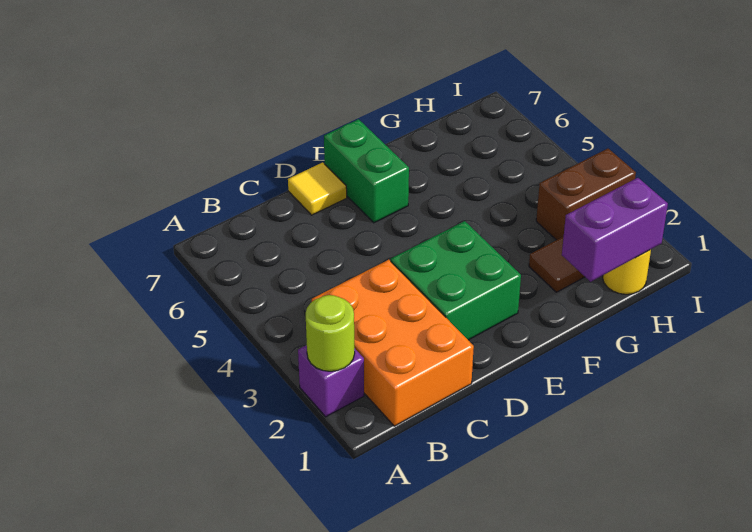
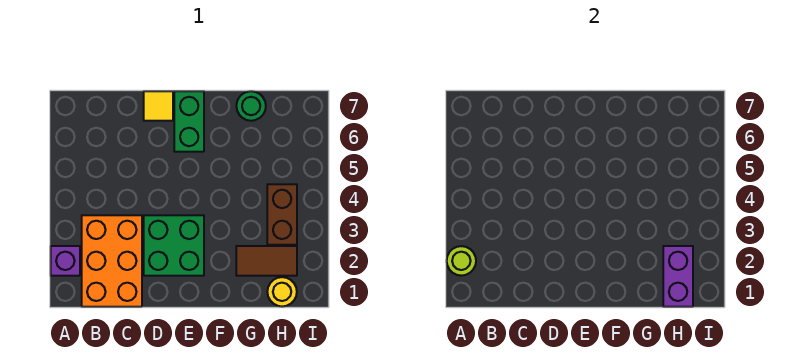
purple brick G1:H1 level 2 -> purple brick H1:H2 level 2
none -> green round brick G7 level 1
brown brick H3:I3 level 1 -> brown brick H3:H4 level 1

